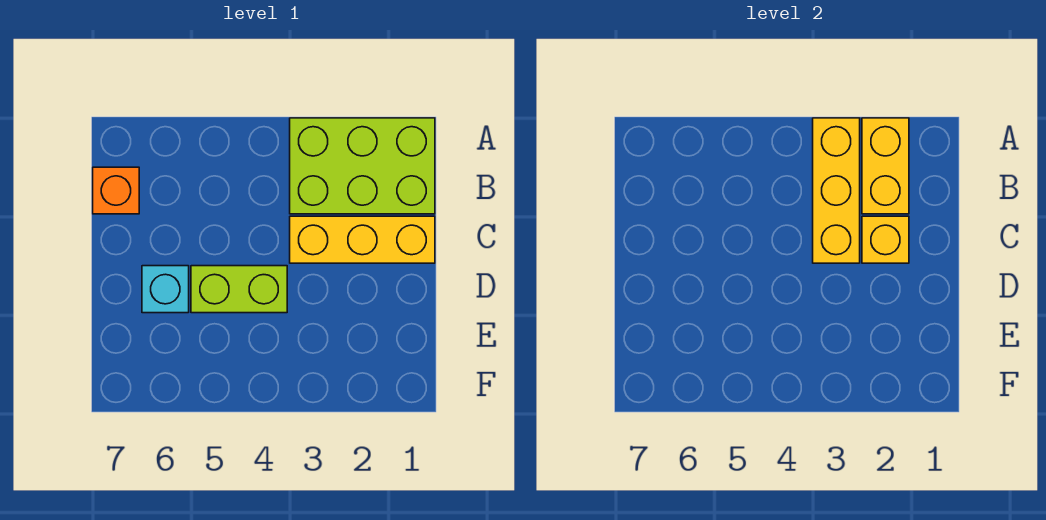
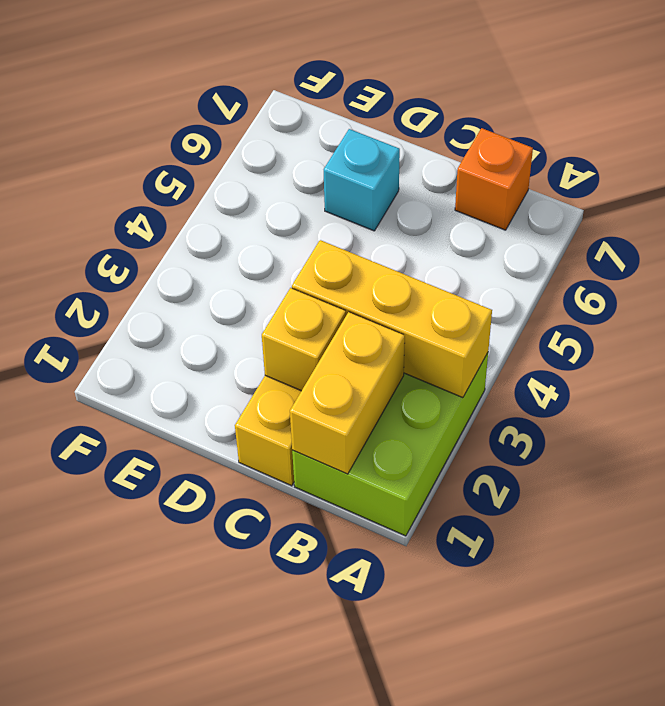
yellow brick A2:B2 level 2 -> yellow brick B1:B2 level 2
lime brick D4:D5 level 1 -> none

